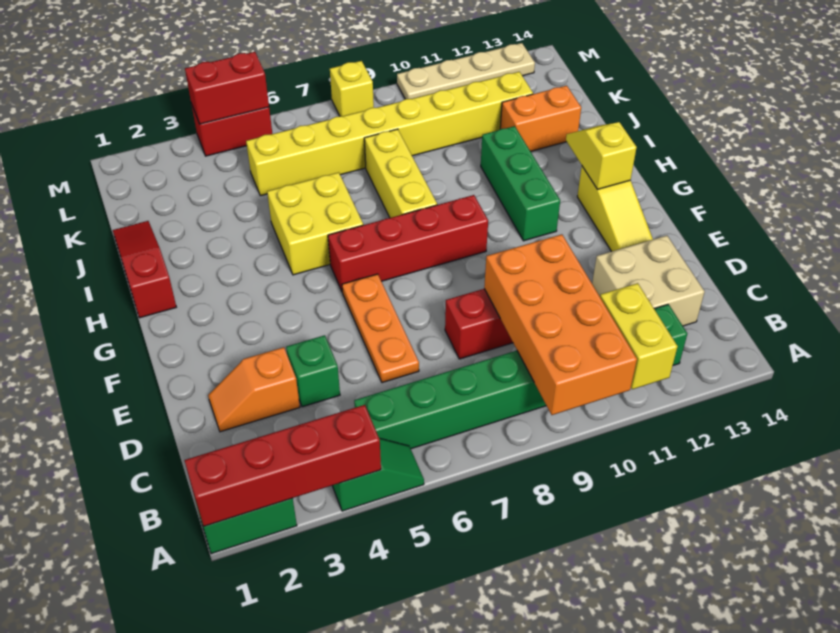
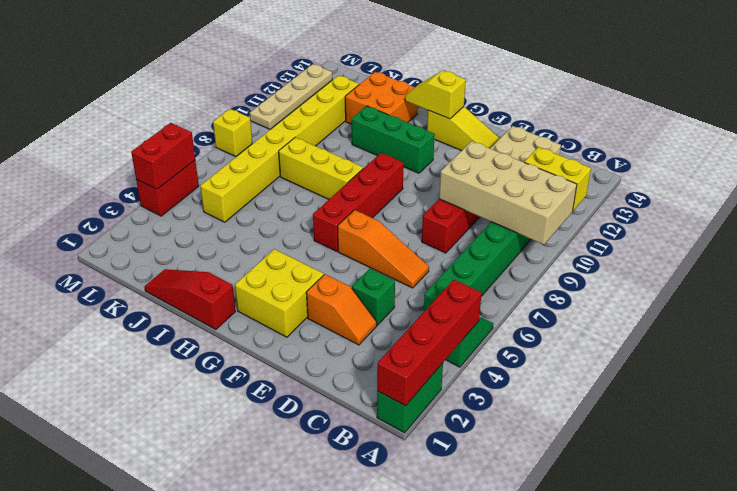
orange brick A9:D10 level 2 -> tan brick A9:D10 level 2
orange slope D2:D3 level 1 top 3 -> orange slope D3:E3 level 1 top E
orange plate D6:F6 level 1 -> orange slope D6:F6 level 1 top F
yellow brick H5:I6 level 1 -> yellow brick F2:G3 level 1
orange brick J12:J13 level 1 -> orange brick I12:J13 level 1

